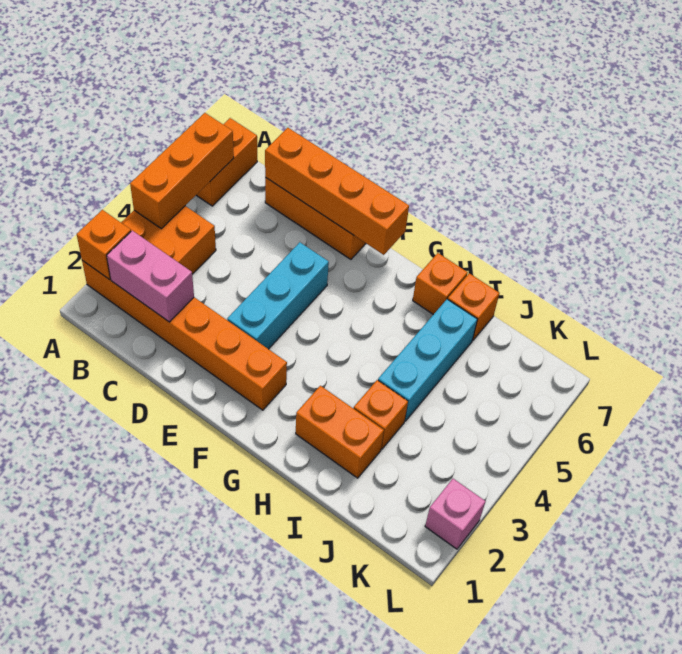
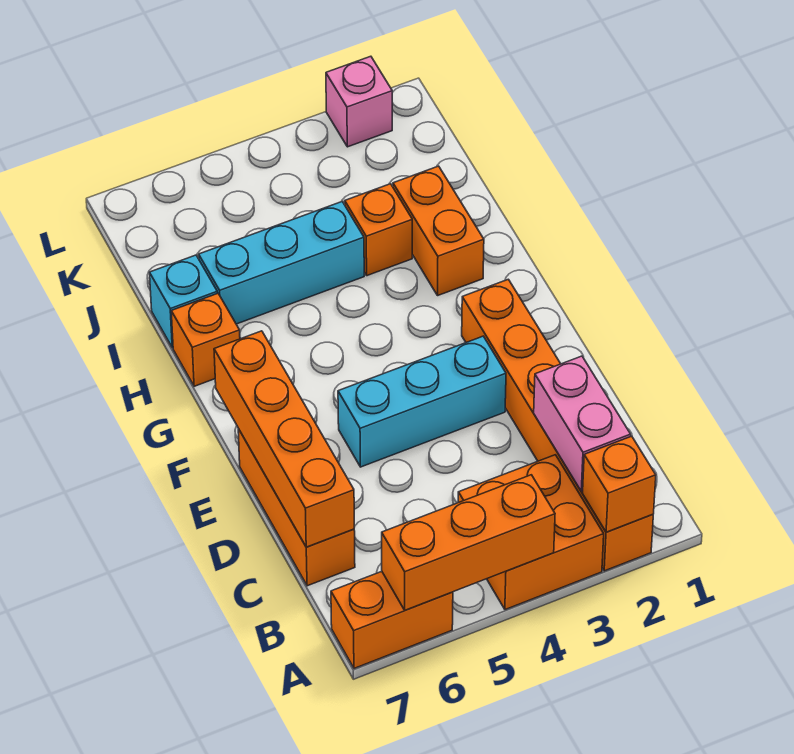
orange brick I7 level 1 -> cyan brick I7 level 1

